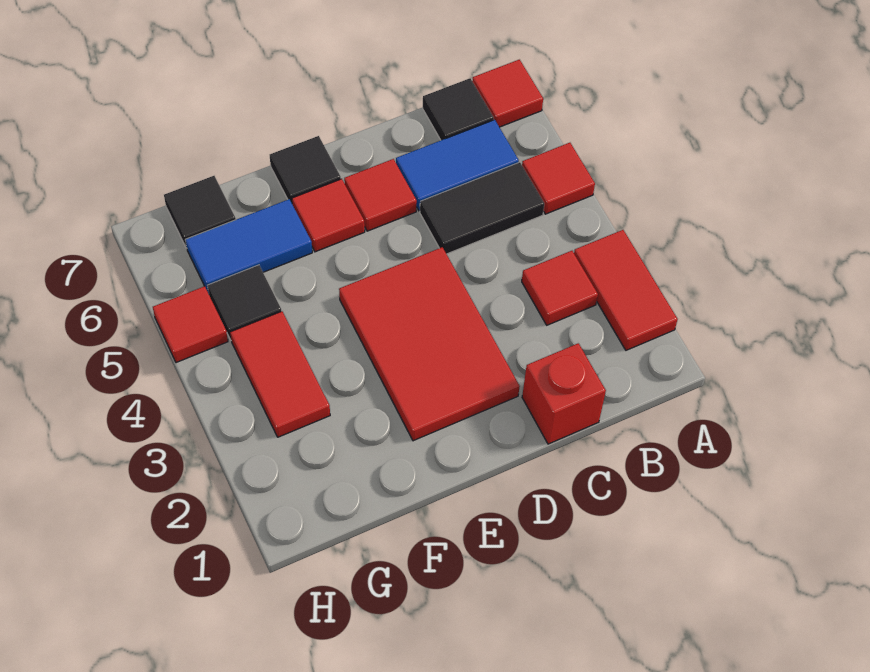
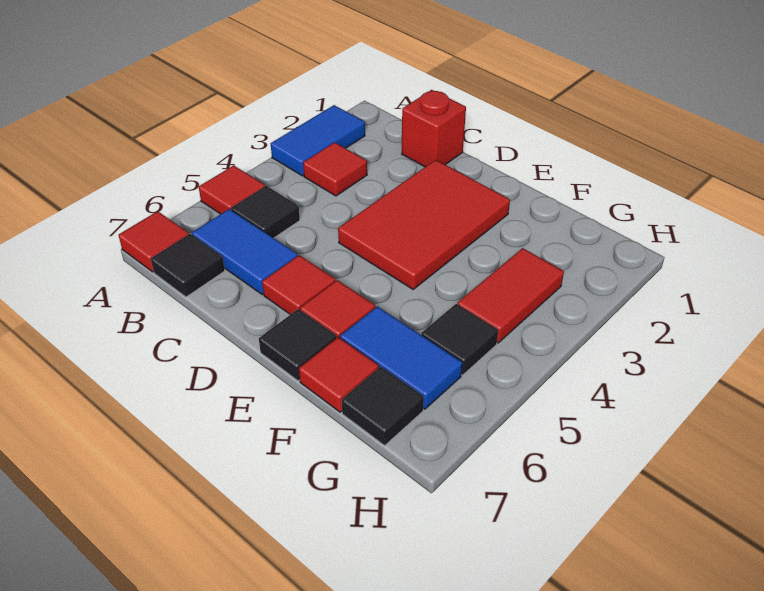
red tile A2:A3 level 1 -> blue tile A2:A3 level 1
black tile B5:C5 level 1 -> black tile B5 level 1
red tile H5 level 1 -> red tile F7 level 1

